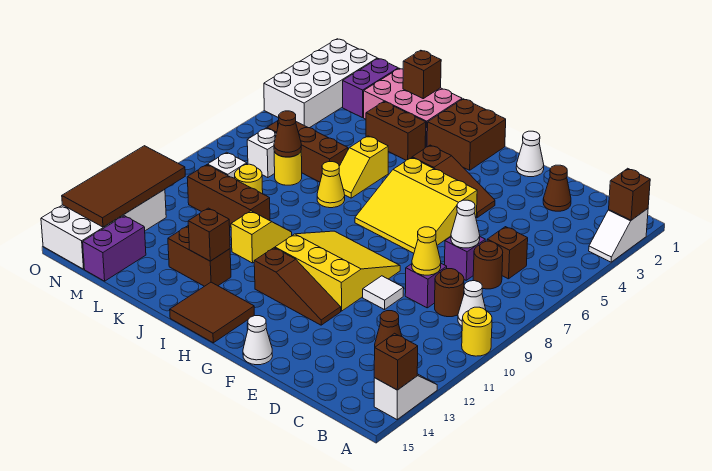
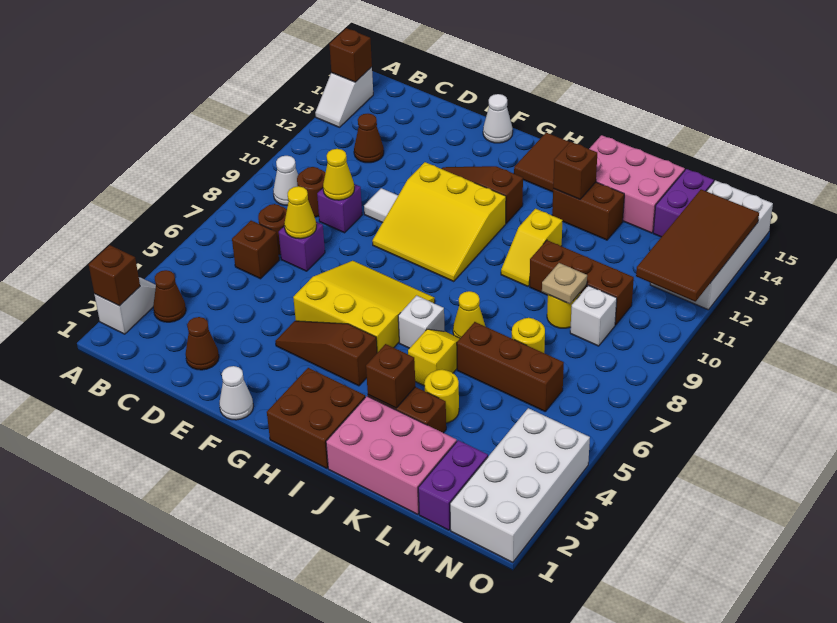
yellow round brick A10 level 1 -> yellow round brick K4 level 1
white cone D7 level 2 -> yellow cone D7 level 2
none -> pink brick J14:L15 level 1
brown brick K1 level 2 -> brown brick J3 level 2
brown cone L7 level 2 -> brown cone B3 level 1
none -> tan plate L9 level 2
white brick M7 level 1 -> white brick I6 level 1

